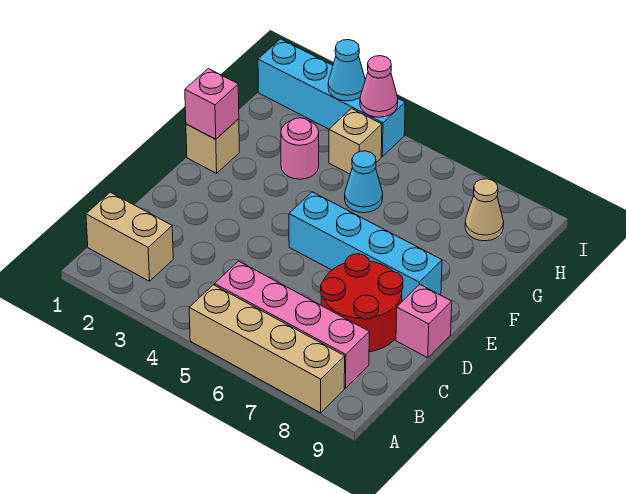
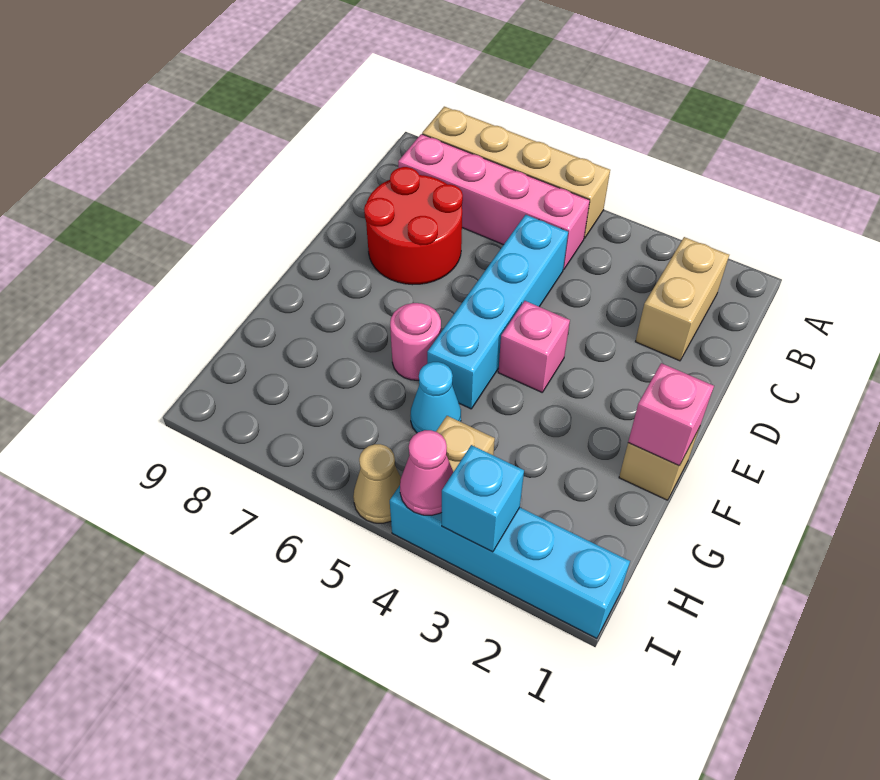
tan brick B1:B2 level 1 -> tan brick B2:C2 level 1
pink brick D9 level 1 -> pink brick E4 level 1
cyan brick E5:E8 level 1 -> cyan brick C5:F5 level 1
pink round brick G3 level 1 -> pink round brick F6 level 1
tan cone H8 level 1 -> tan cone I5 level 1
cyan cone I3 level 2 -> cyan brick I3 level 2

